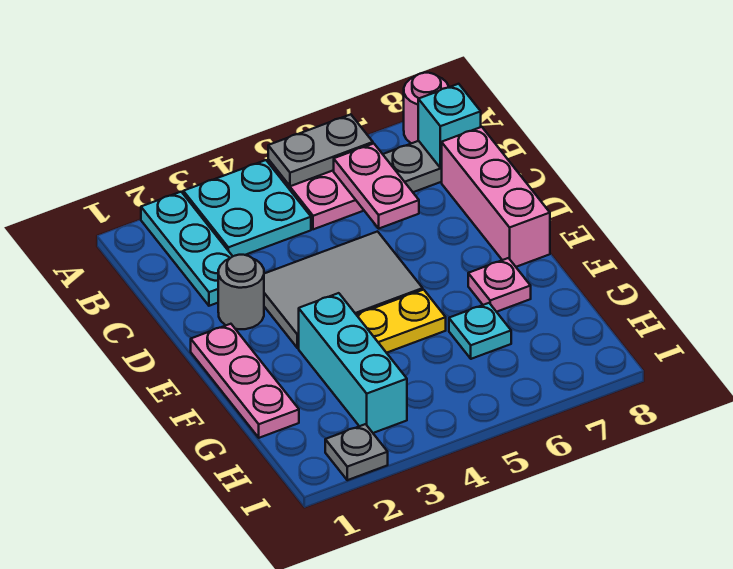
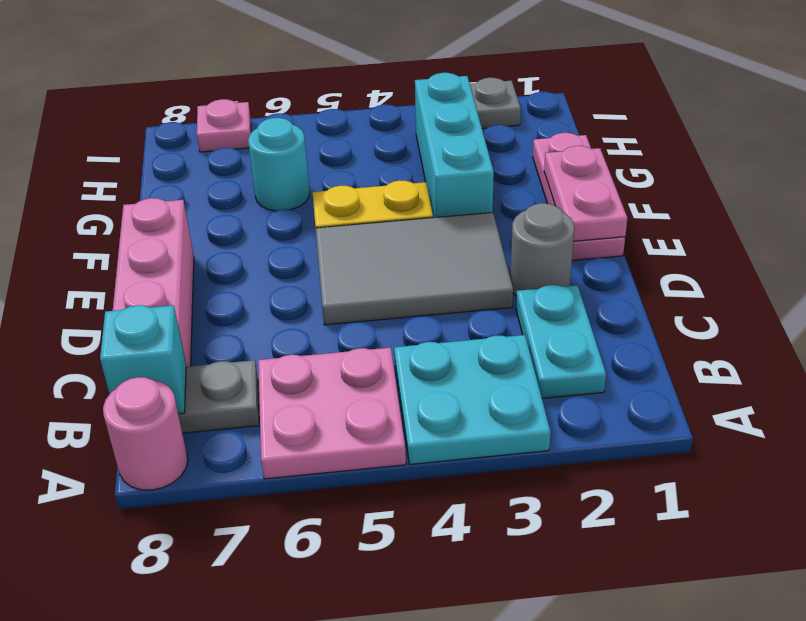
cyan plate A2:C2 level 1 -> cyan plate B2:C2 level 1
grey plate A5:A6 level 2 -> none
pink plate B6:C6 level 2 -> pink plate E1:F1 level 2
pink plate F7 level 1 -> pink plate I7 level 1
cyan plate G6 level 1 -> cyan round brick G6 level 1

